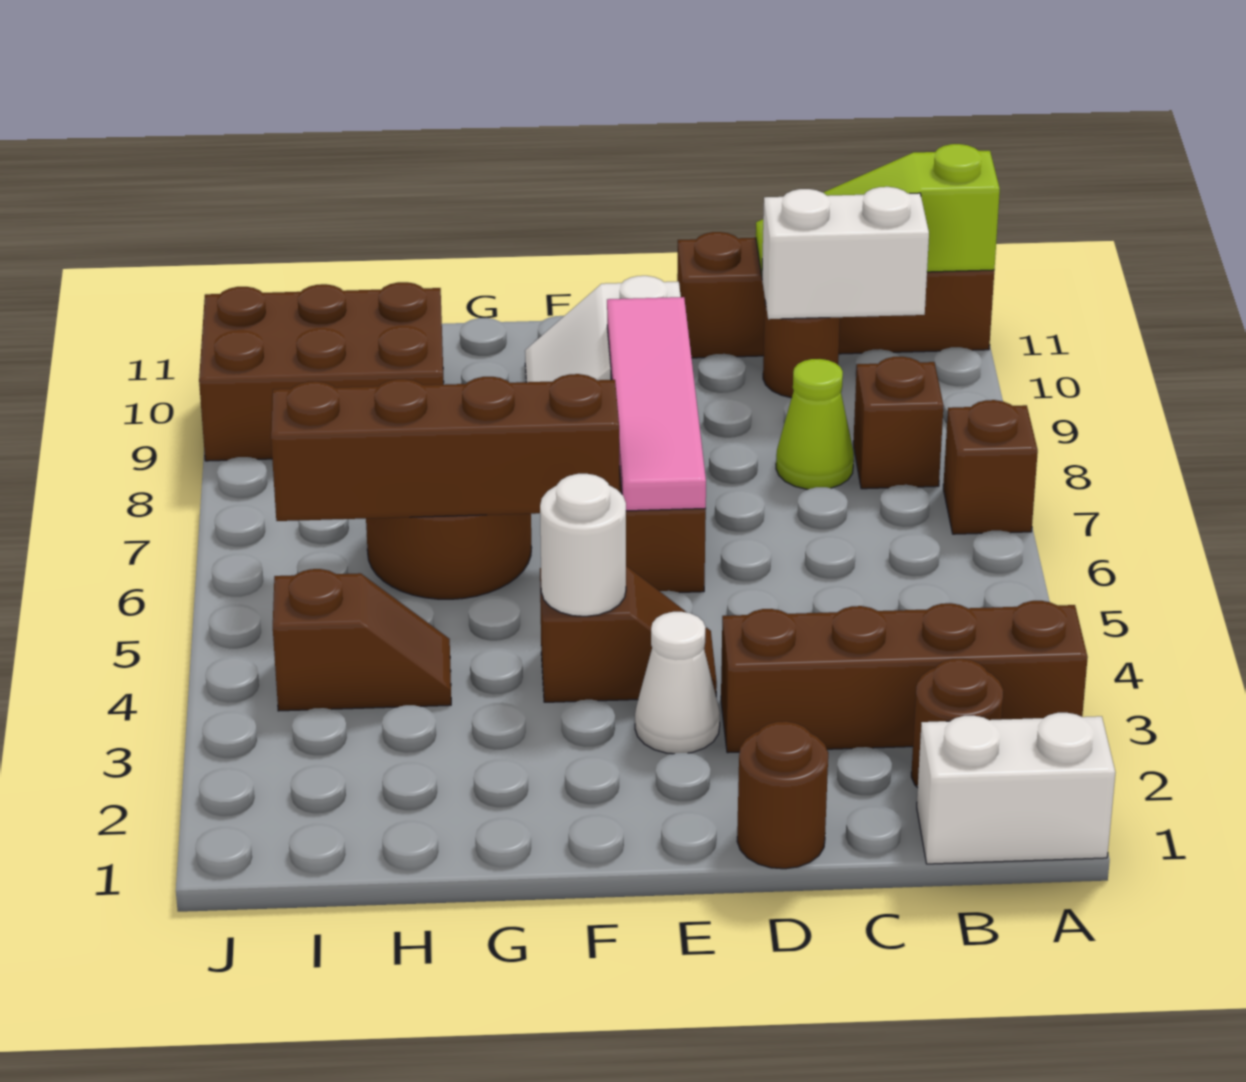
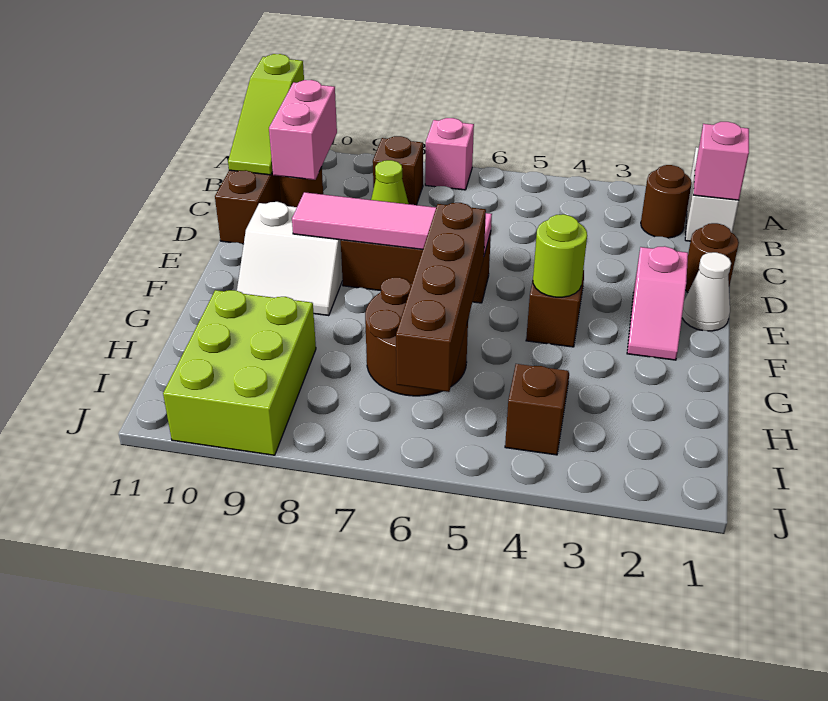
brown brick A3:D3 level 1 -> none
brown brick A7 level 1 -> pink brick A7 level 1
none -> pink brick B1 level 2
white brick B10:C10 level 2 -> pink brick B10:C10 level 2
none -> pink slope E2:F2 level 1 top E
white cone E3 level 1 -> white cone E1 level 1
white round brick F4 level 2 -> lime round brick F4 level 2
brown brick H9:J10 level 1 -> lime brick H9:J10 level 1

